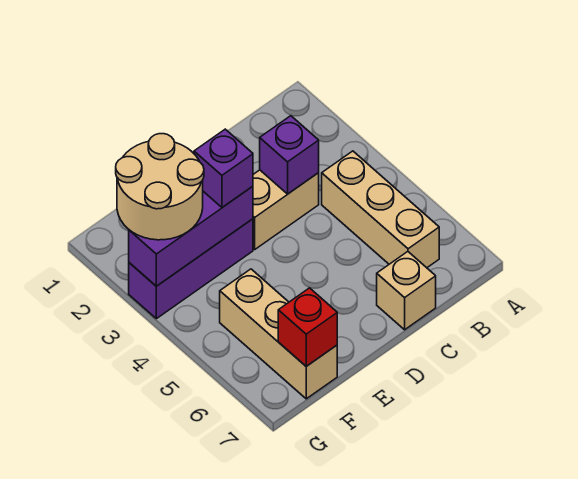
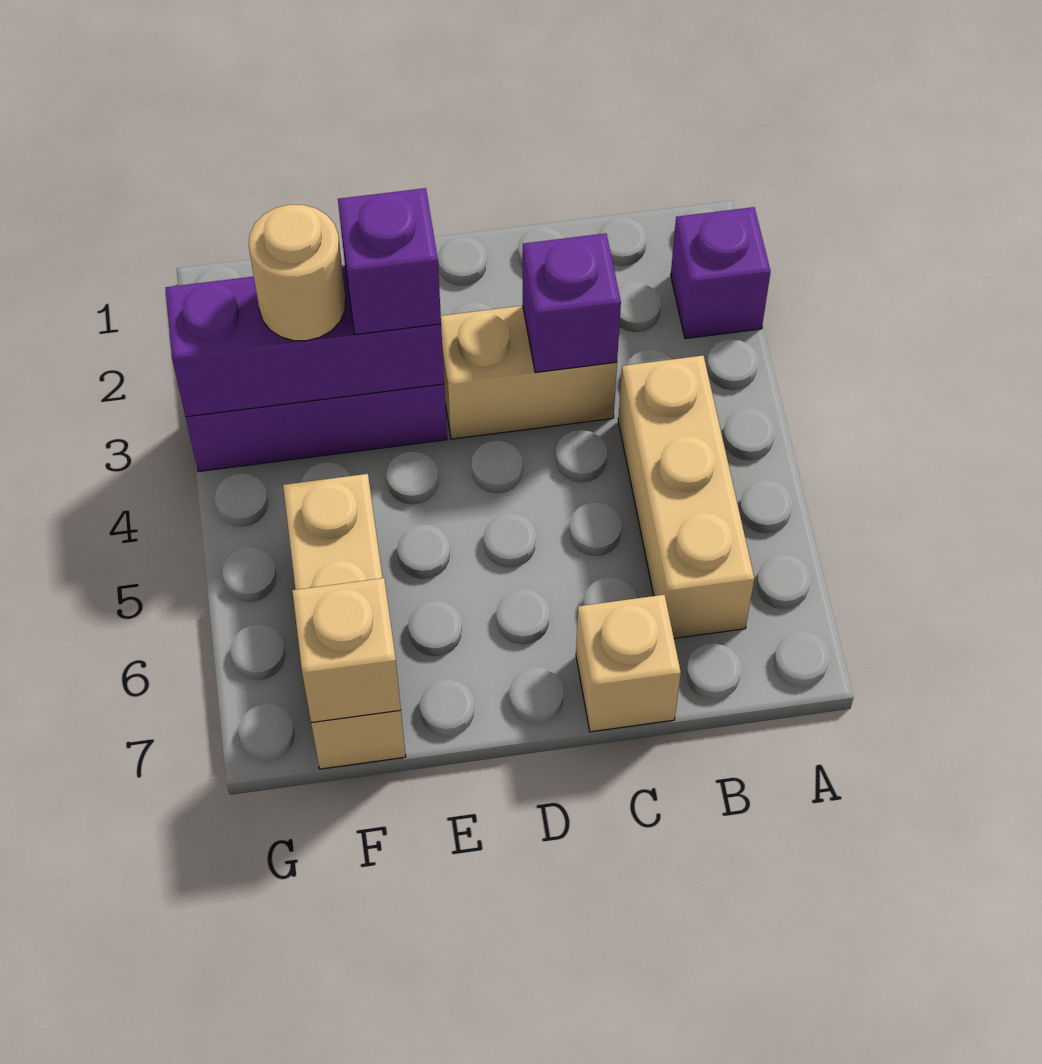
none -> purple brick A2 level 1
tan round brick F2:G3 level 3 -> tan round brick F3 level 3
red brick F7 level 2 -> tan brick F7 level 2

